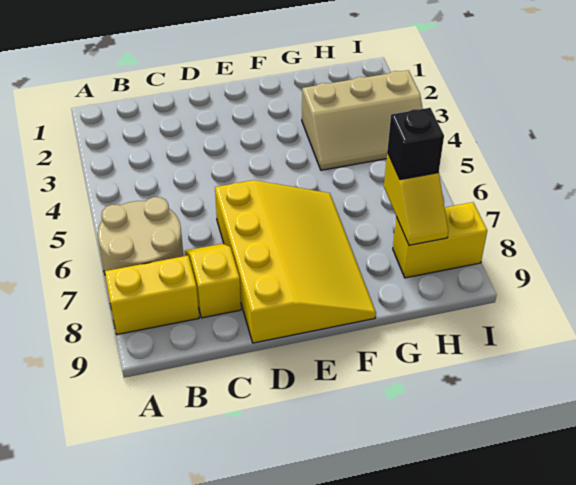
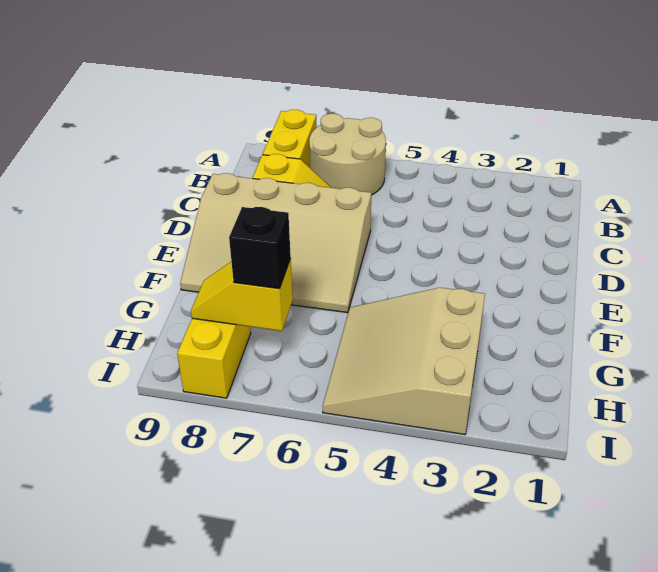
yellow slope D6:F9 level 1 top D -> tan slope D6:F9 level 1 top D
tan slope G3:I4 level 1 top 3 -> tan slope G3:I5 level 1 top 3

